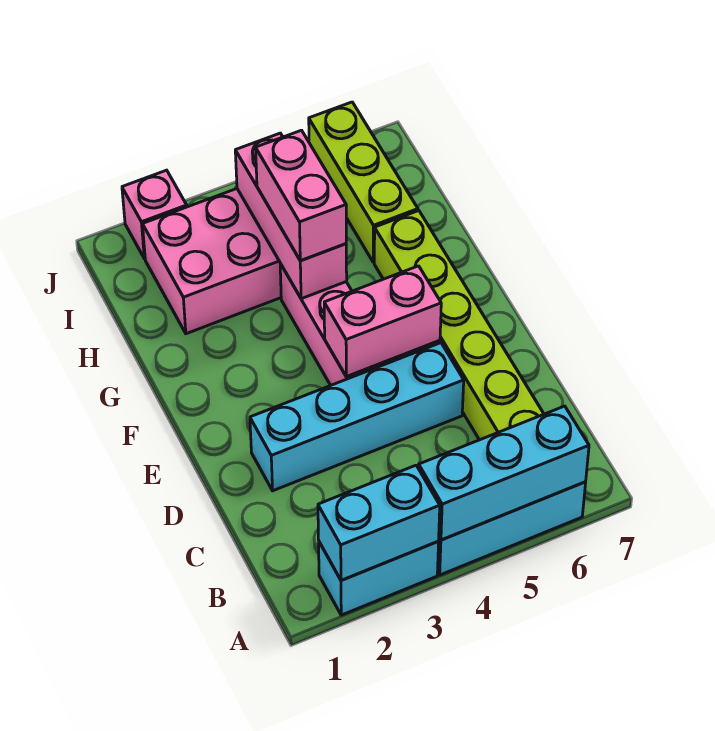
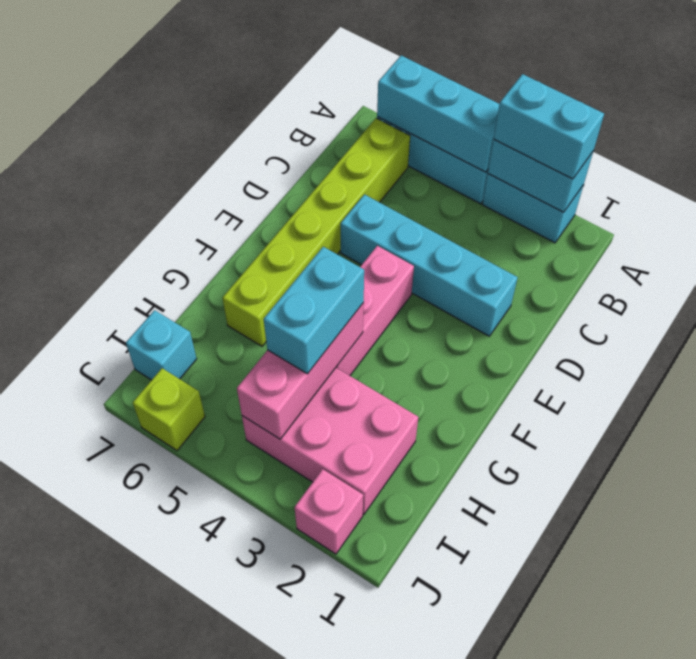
none -> cyan brick A2:A3 level 3
pink brick E4:E5 level 2 -> none
pink brick G4:H4 level 3 -> cyan brick G4:H4 level 3
lime brick H6:J6 level 1 -> lime brick J6 level 1
none -> cyan brick I7 level 1

